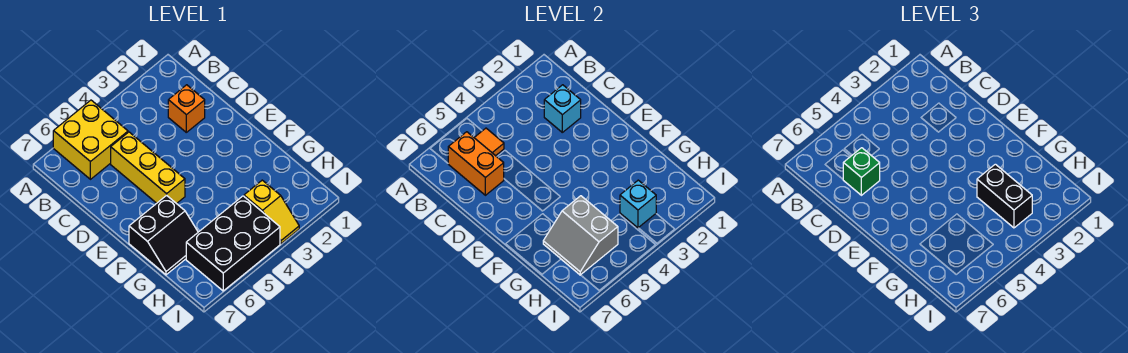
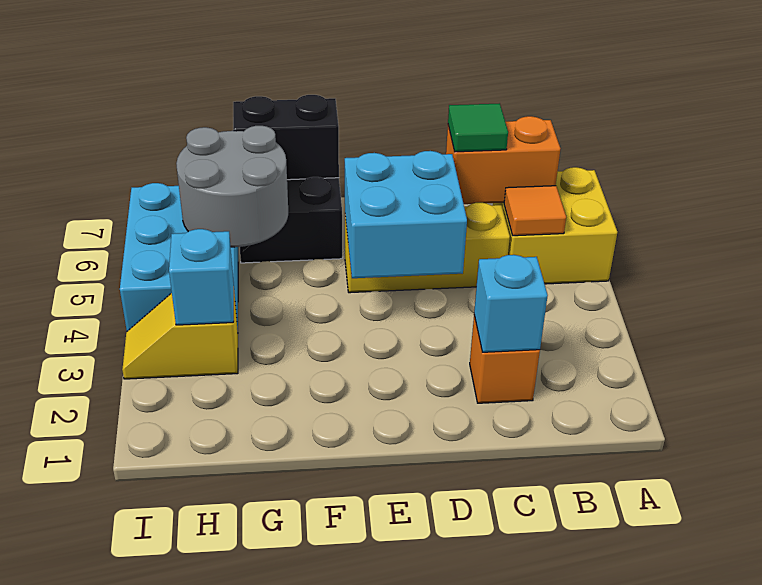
green brick C6 level 3 -> green tile C6 level 3
none -> cyan brick D4:E5 level 2
black brick G3:H3 level 3 -> black brick F7:G7 level 2
grey slope G5:H6 level 2 top 5 -> grey round brick G5:H6 level 2
black brick H4:I6 level 1 -> cyan brick H4:I6 level 1

